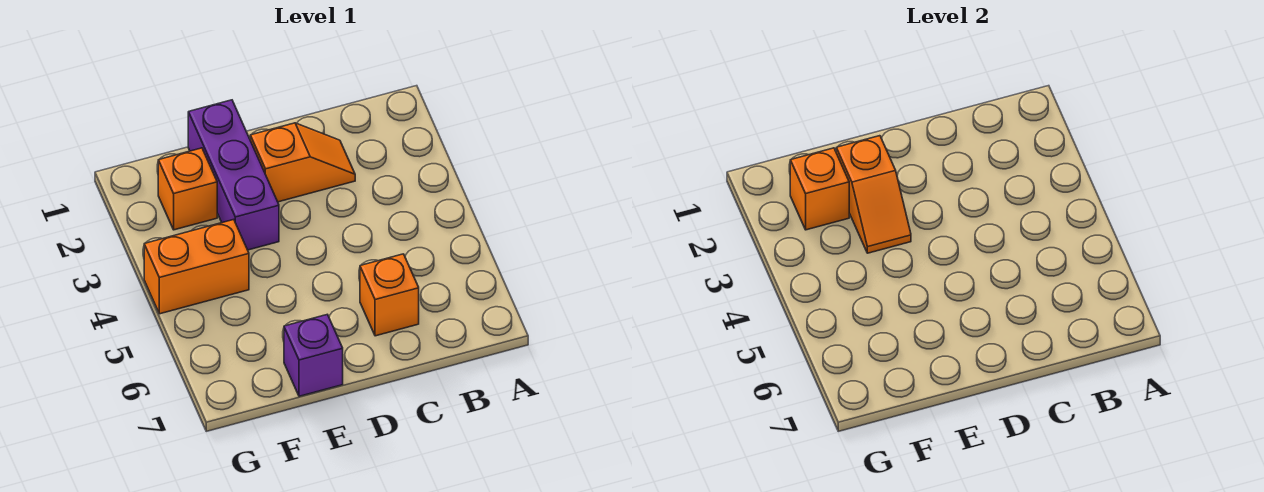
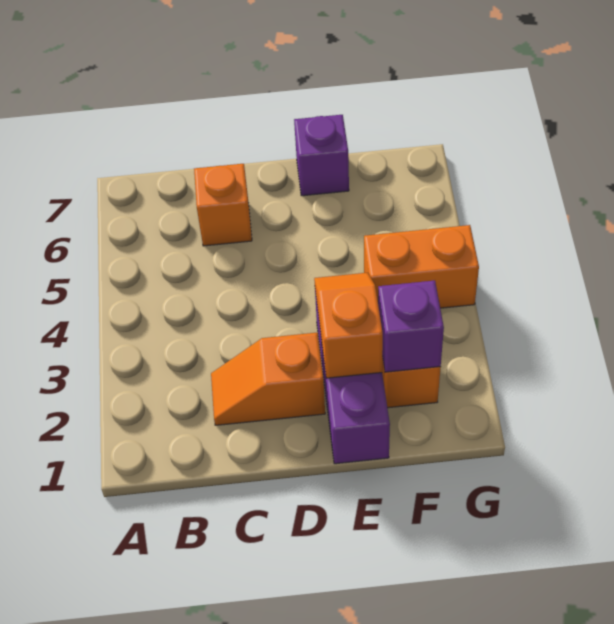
orange brick F2 level 2 -> purple brick F2 level 2

